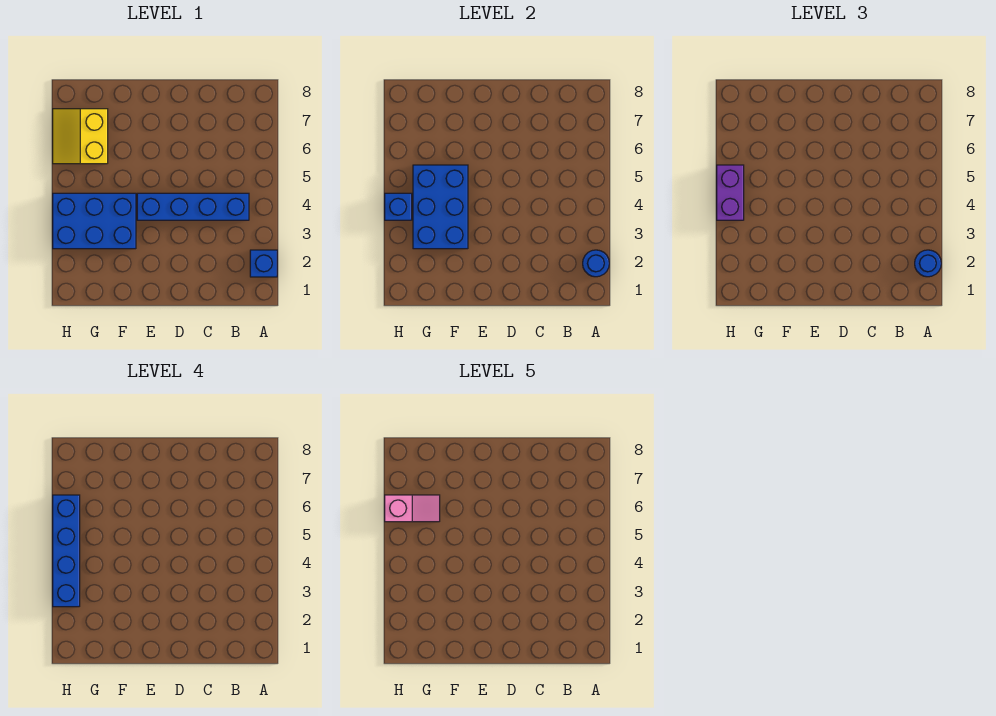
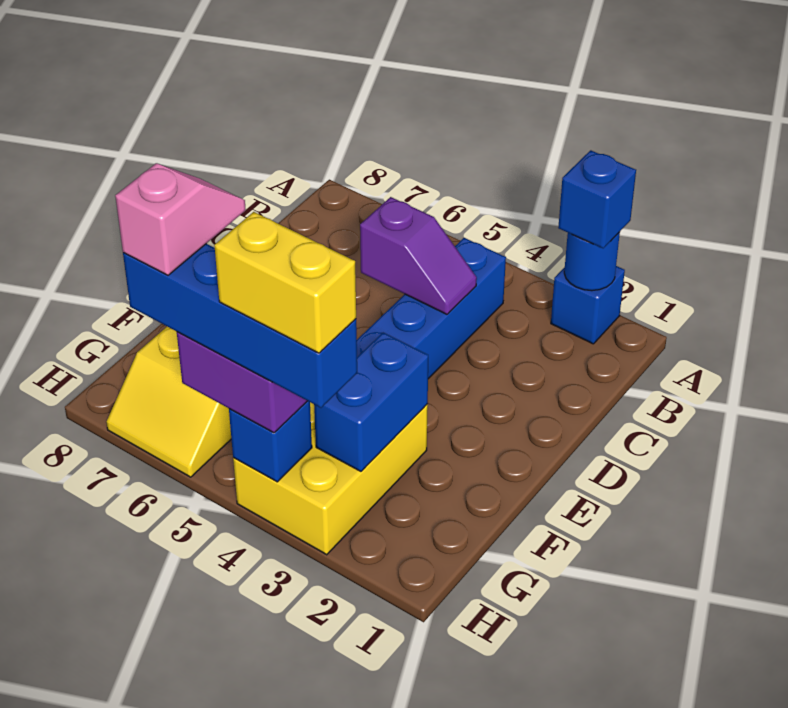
blue round brick A2 level 3 -> blue brick A2 level 3
none -> purple slope C4:C5 level 2 top 5
blue brick F3:H4 level 1 -> yellow brick F3:H4 level 1
blue brick F3:G5 level 2 -> blue brick F3:G3 level 2
none -> yellow brick H3:H4 level 5

